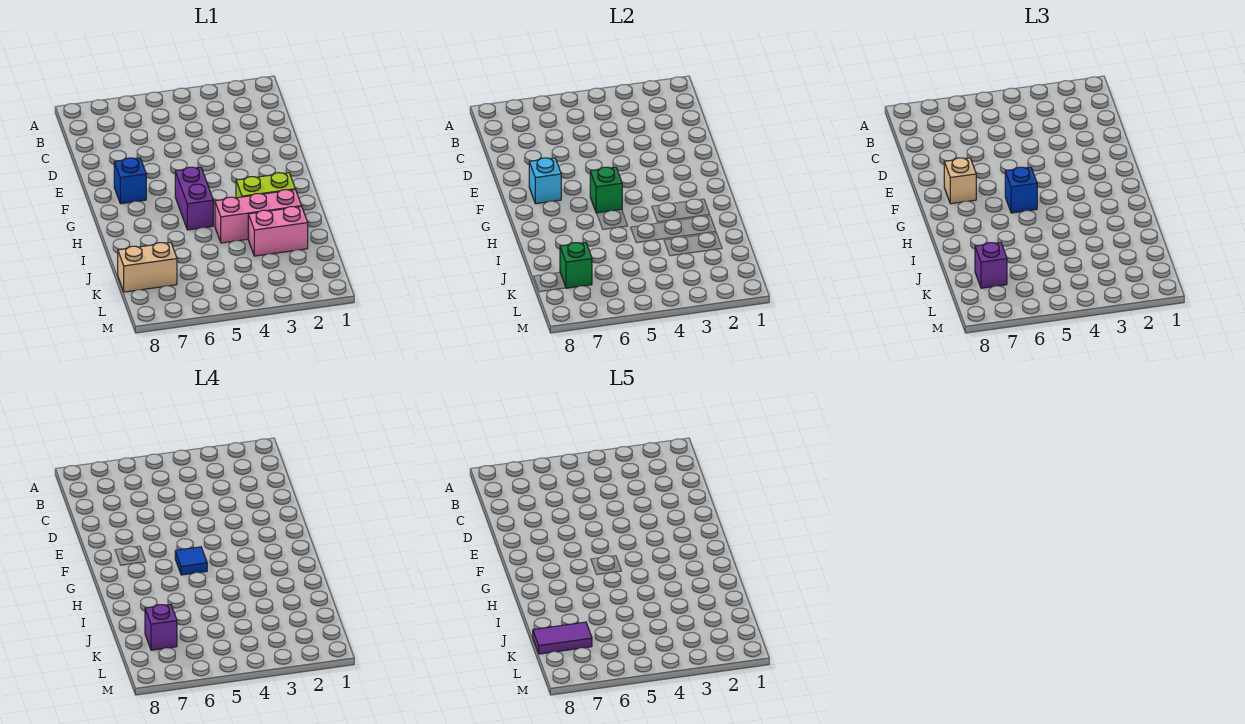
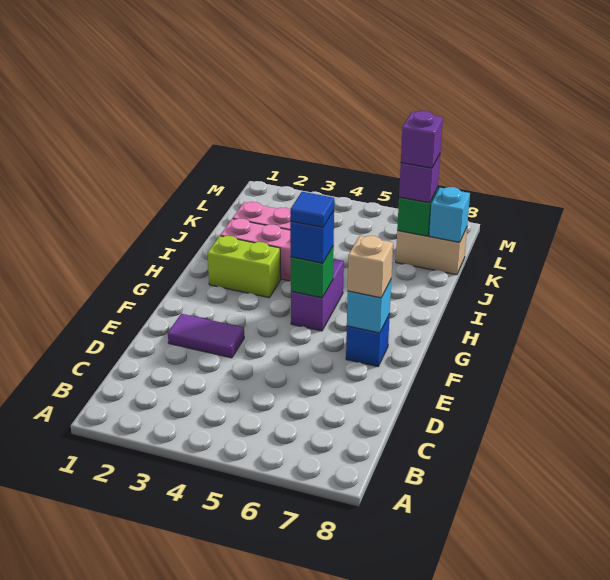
purple tile K7:K8 level 5 -> purple tile E2:E3 level 1
none -> cyan brick K8 level 2

